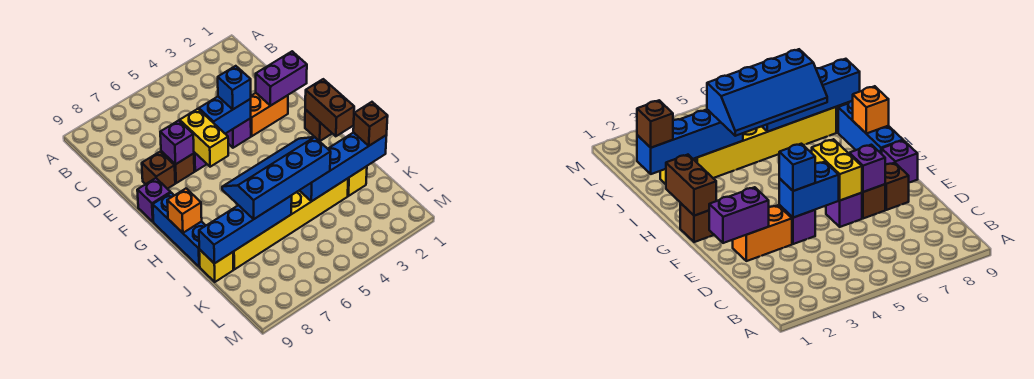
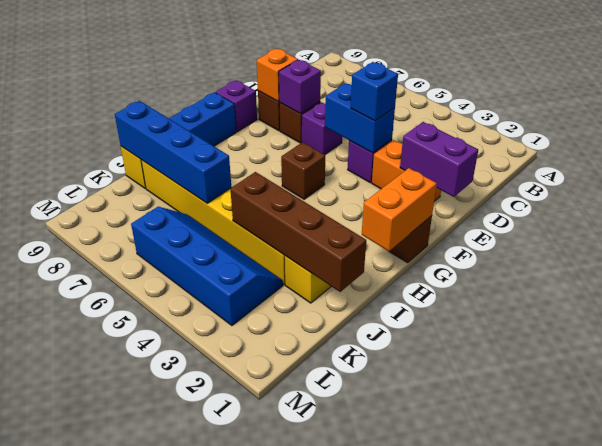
yellow brick E6:F6 level 2 -> none
brown brick G1:H1 level 2 -> orange brick G1:H1 level 2
orange brick H9 level 2 -> orange brick E8 level 2
blue slope I4:J7 level 3 top J -> blue slope K3:L6 level 1 top L
blue brick J1:J4 level 2 -> brown brick J1:J4 level 2
brown brick J1 level 3 -> brown brick G5 level 1

